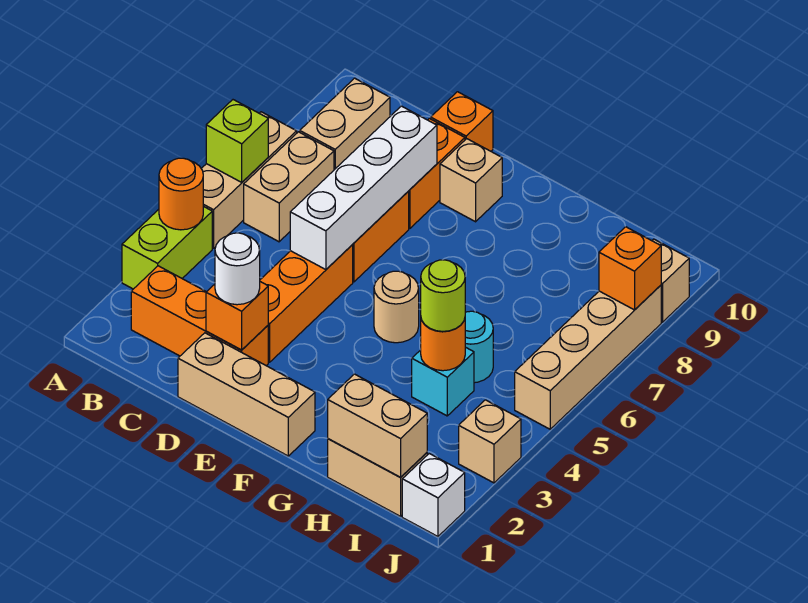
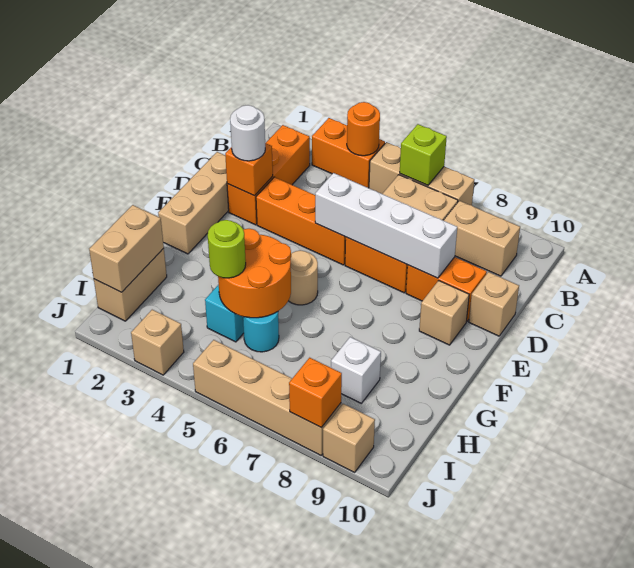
lime brick A3:A4 level 1 -> orange brick A3:A4 level 1
orange brick D10 level 1 -> tan brick D10 level 1
orange round brick H4 level 2 -> orange round brick G4:H5 level 2
white brick J1 level 1 -> white brick H8 level 1

